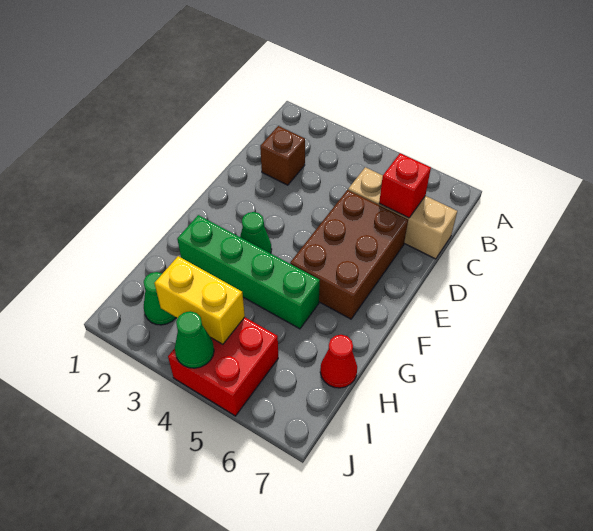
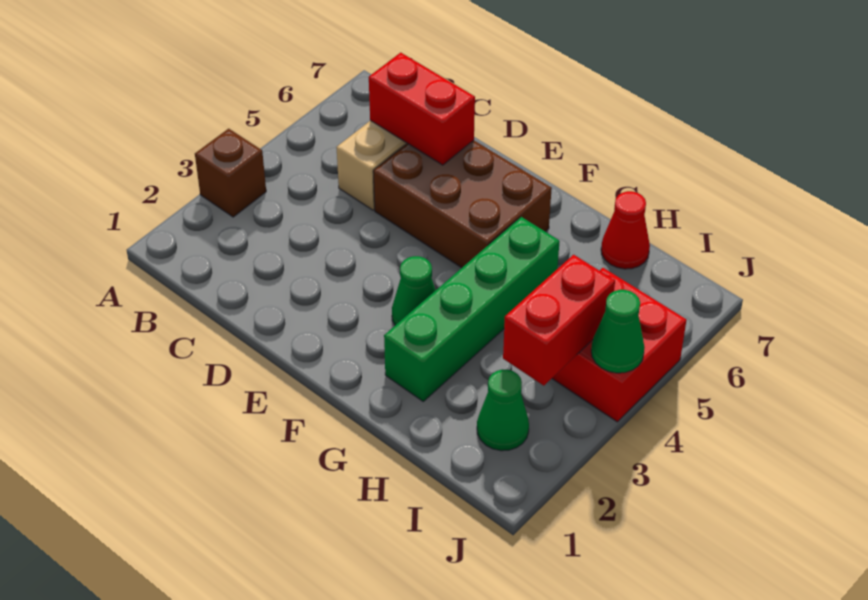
brown brick C2 level 1 -> brown brick A3 level 1
red brick C6 level 2 -> red brick C6:D6 level 2
yellow brick I3:I4 level 2 -> red brick I3:I4 level 2

